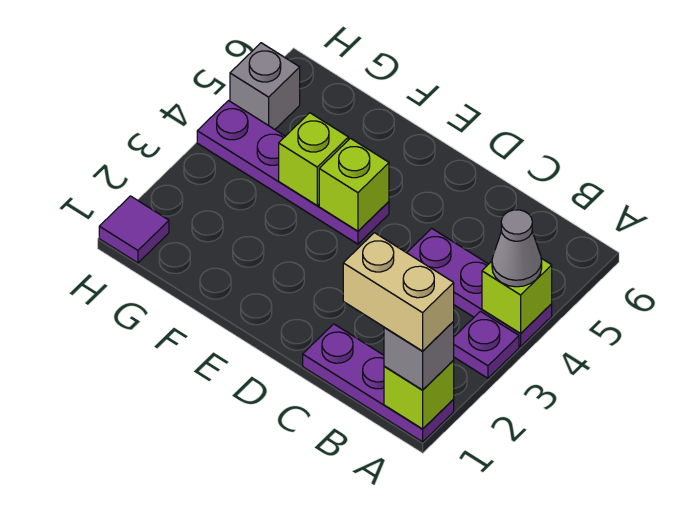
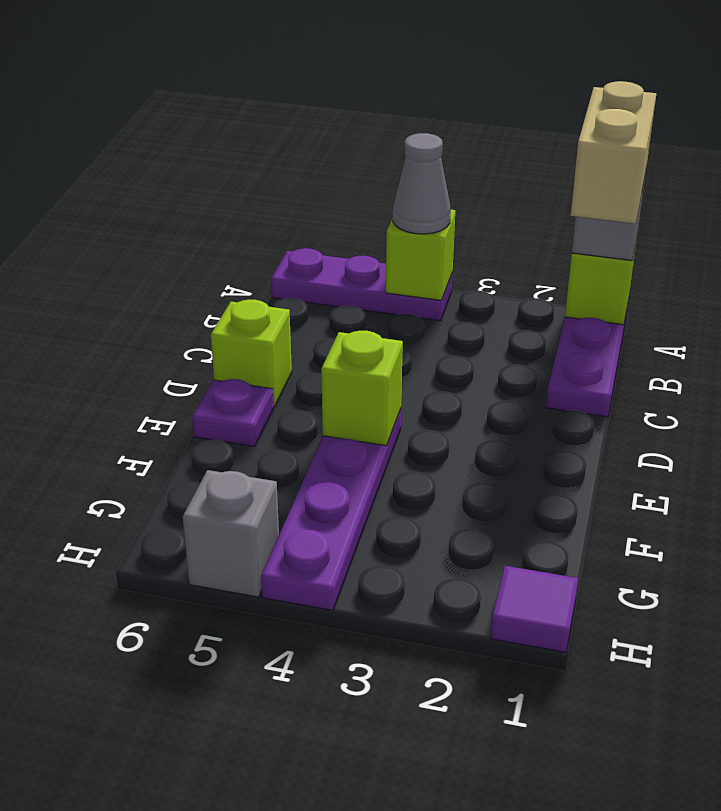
purple plate A3 level 1 -> purple plate E6 level 1
purple plate A4:C4 level 1 -> purple plate A4:A6 level 1
lime brick F4 level 2 -> lime brick D6 level 1

